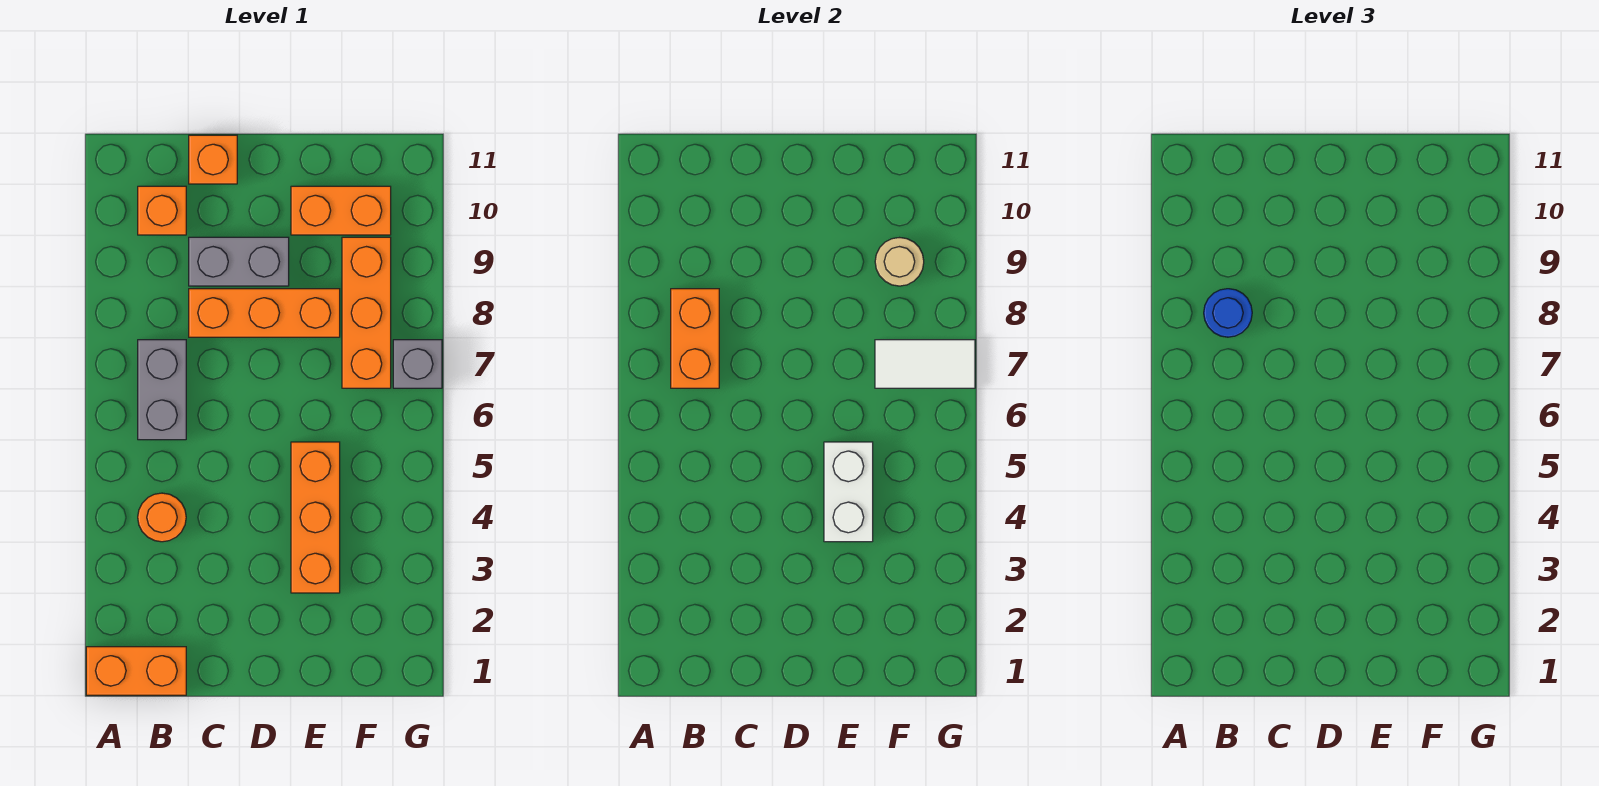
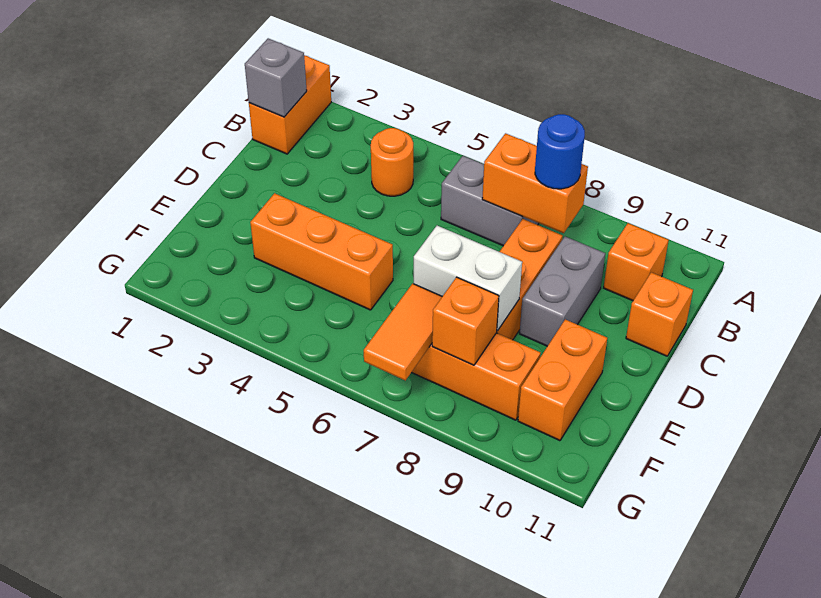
white brick E4:E5 level 2 -> white brick E7:E8 level 2
white tile F7:G7 level 2 -> orange tile F7:G7 level 2
none -> orange brick F8 level 2
tan round brick F9 level 2 -> none
grey brick G7 level 1 -> grey brick B1 level 2

